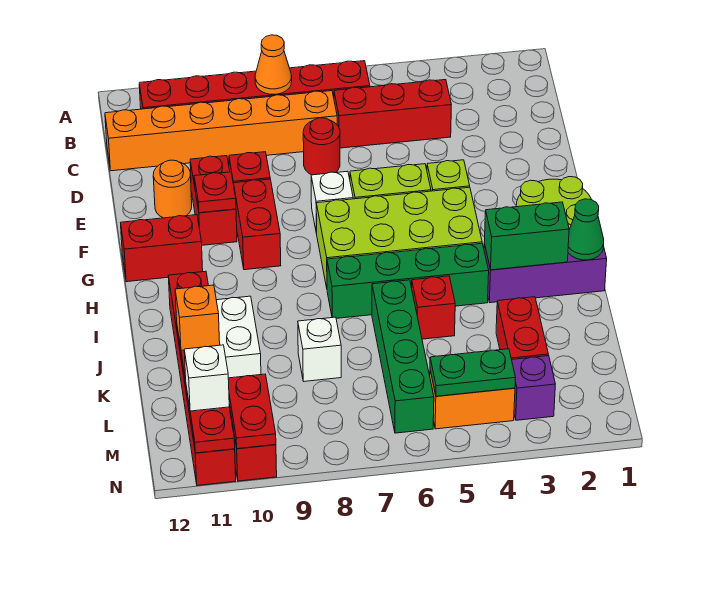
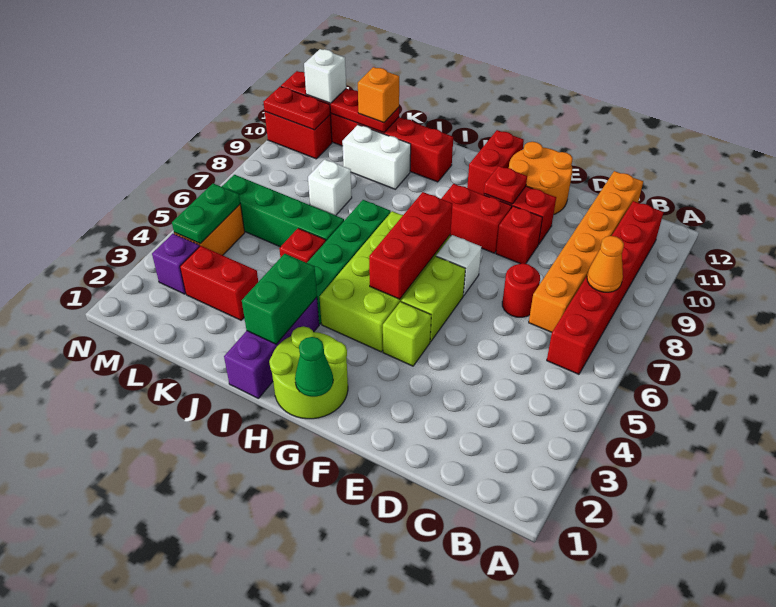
red brick C4:C6 level 1 -> red brick G5:G7 level 2
orange round brick E11 level 1 -> orange round brick E11:F12 level 1
green cone I1 level 2 -> green cone G1 level 2

